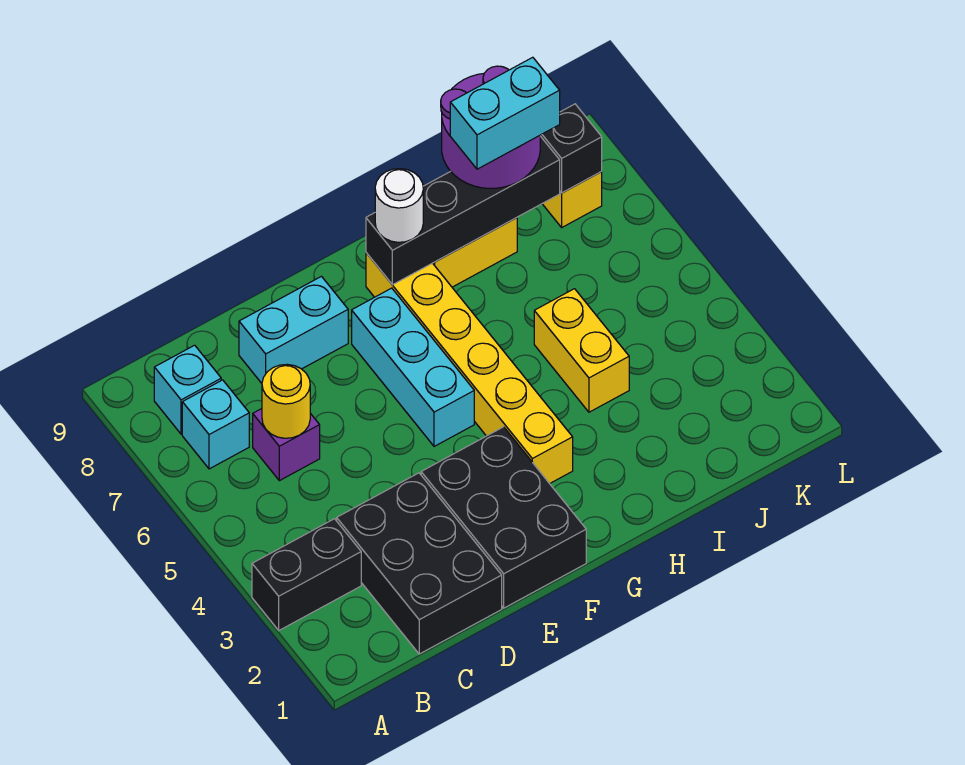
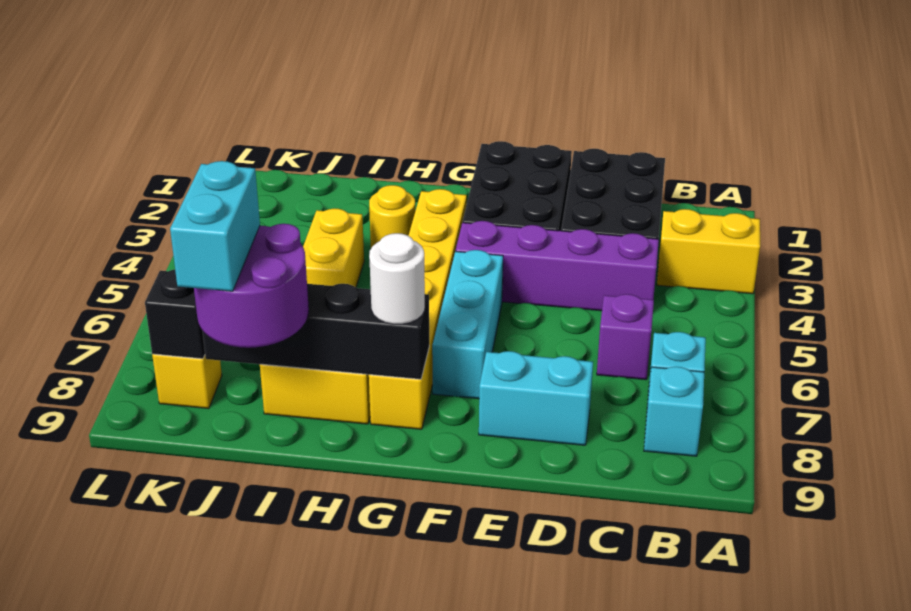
black brick A3:B3 level 1 -> yellow brick A3:B3 level 1
none -> purple brick C4:F4 level 1
yellow round brick C6 level 2 -> yellow round brick H3 level 1
cyan brick I8:J8 level 4 -> cyan brick J8:J9 level 4

